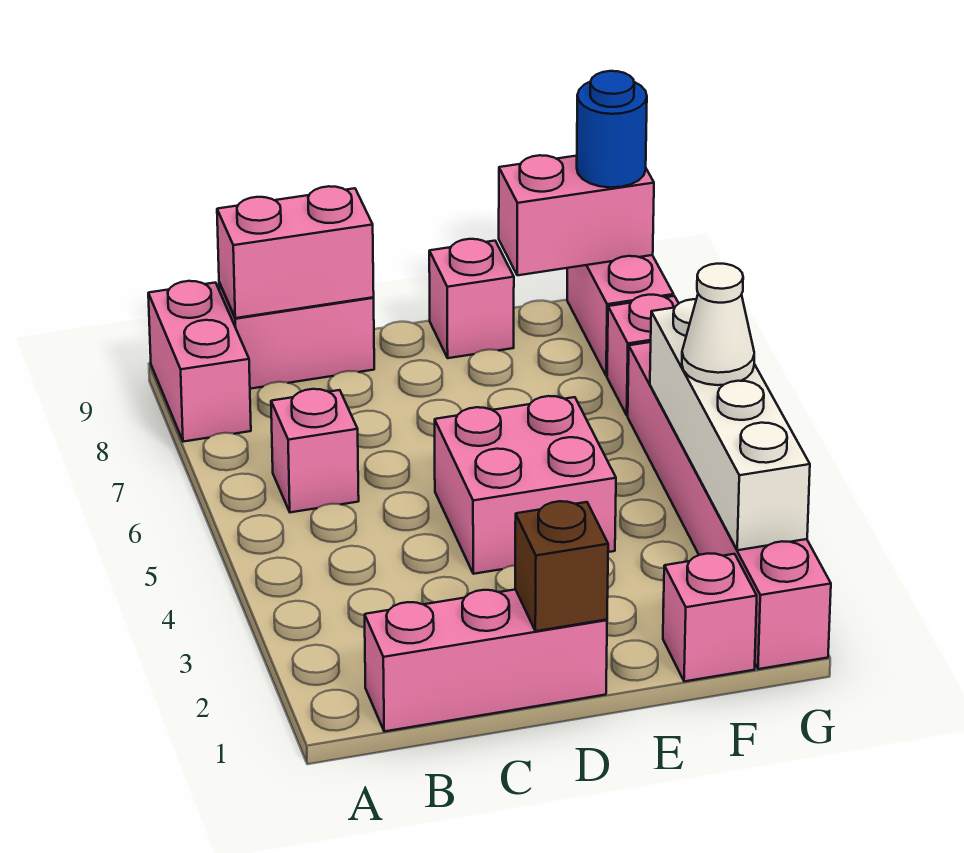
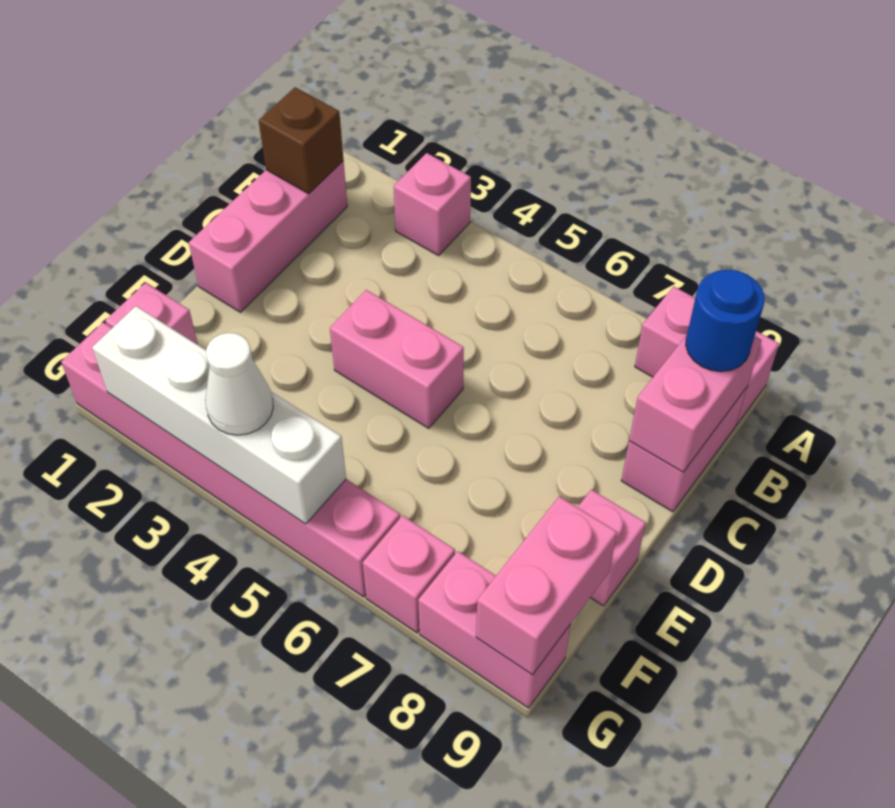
pink brick B6 level 1 -> pink brick A3 level 1
brown brick D1 level 2 -> brown brick B1 level 2
pink brick D4:E5 level 1 -> pink brick D4:D5 level 1
blue round brick G9 level 3 -> blue round brick B9 level 3

